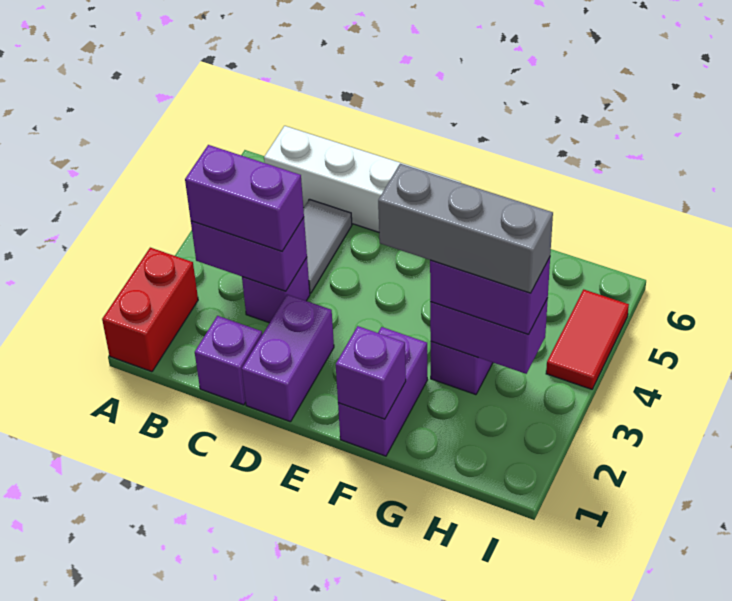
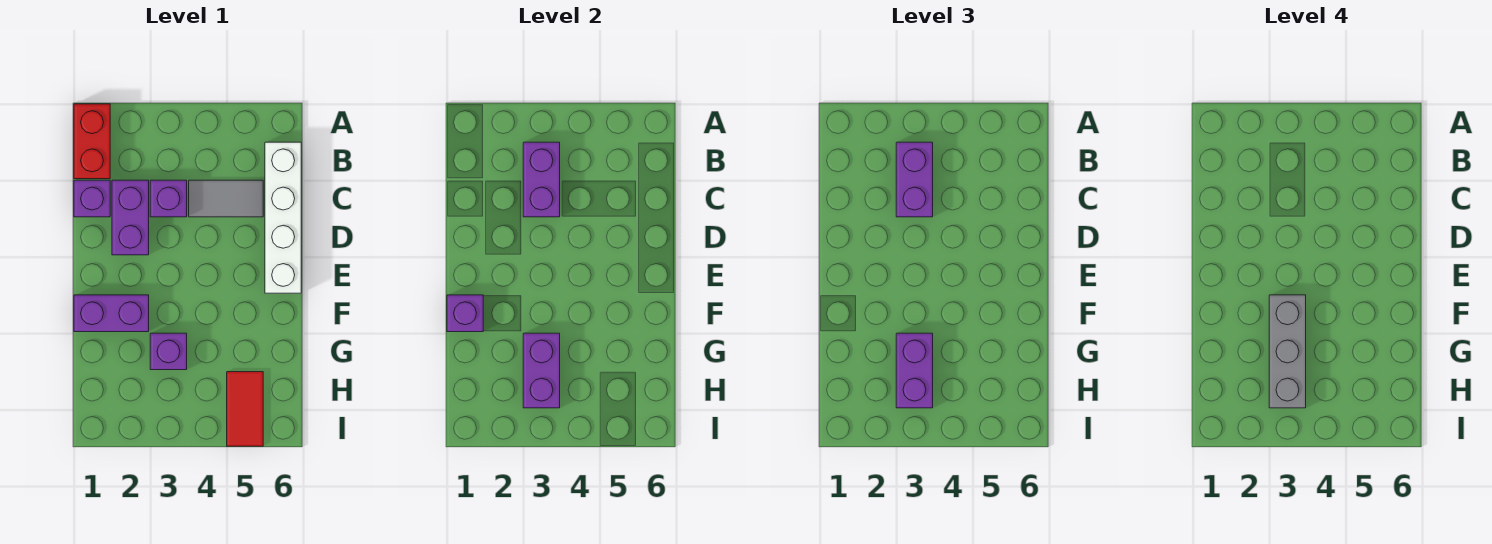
red brick A1:A2 level 1 -> red brick A1:B1 level 1
purple brick D1:D2 level 1 -> purple brick C2:D2 level 1
red tile I4:I5 level 1 -> red tile H5:I5 level 1

